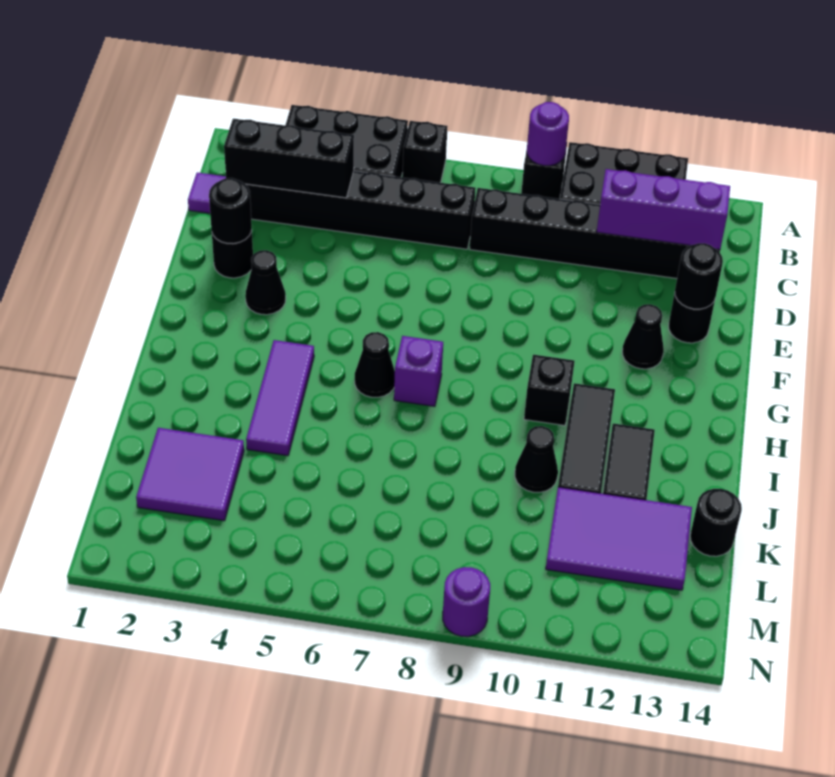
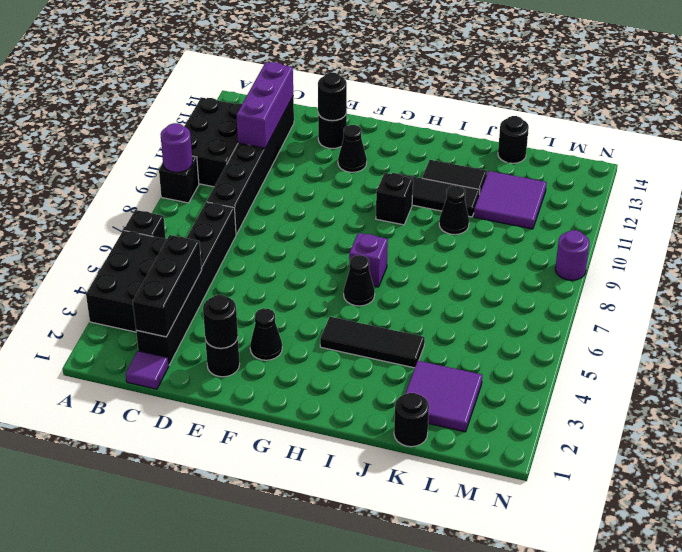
purple tile H4:J4 level 1 -> black tile H4:J4 level 1
none -> black round brick K1 level 1
purple tile K11:L13 level 1 -> purple tile K11:L12 level 1

